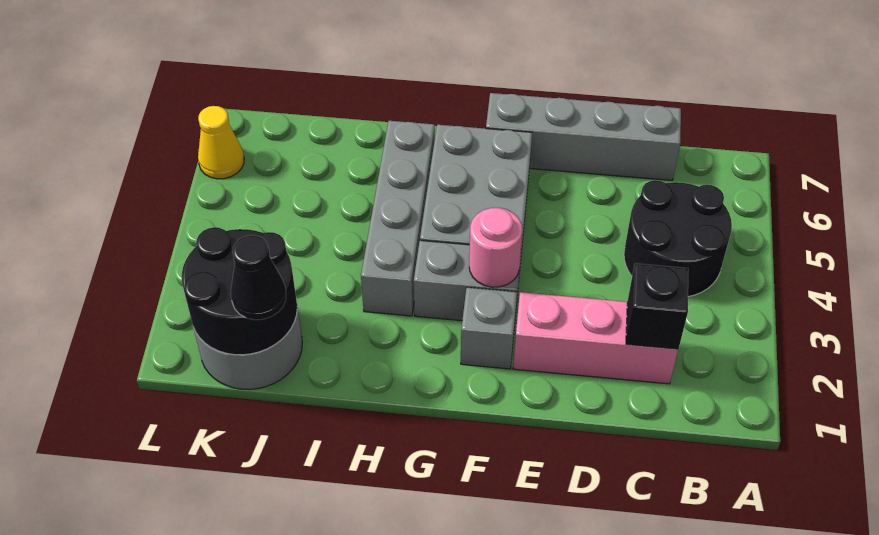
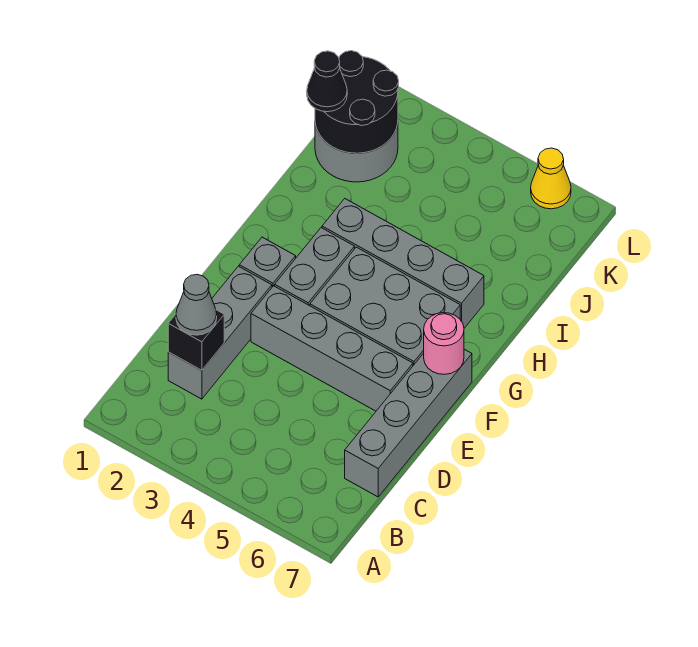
black round brick B4:C5 level 1 -> none
pink brick C2:E2 level 1 -> grey brick C2:E2 level 1
none -> grey cone C2 level 3
none -> grey brick E3:E6 level 1
pink round brick F3 level 2 -> pink round brick F7 level 2

